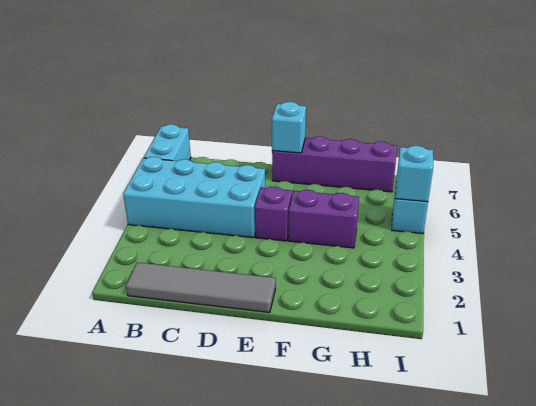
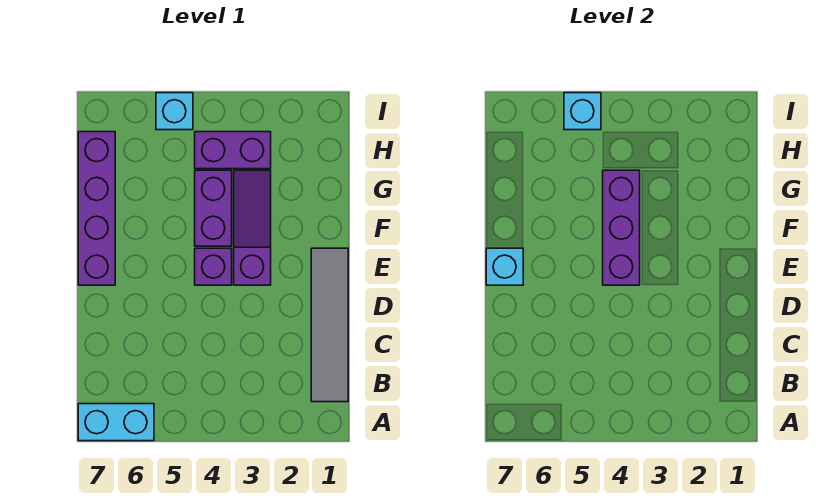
cyan brick A4:D5 level 1 -> none
none -> purple slope E3:G3 level 1 top E
none -> purple brick E4:G4 level 2
none -> purple brick H3:H4 level 1

